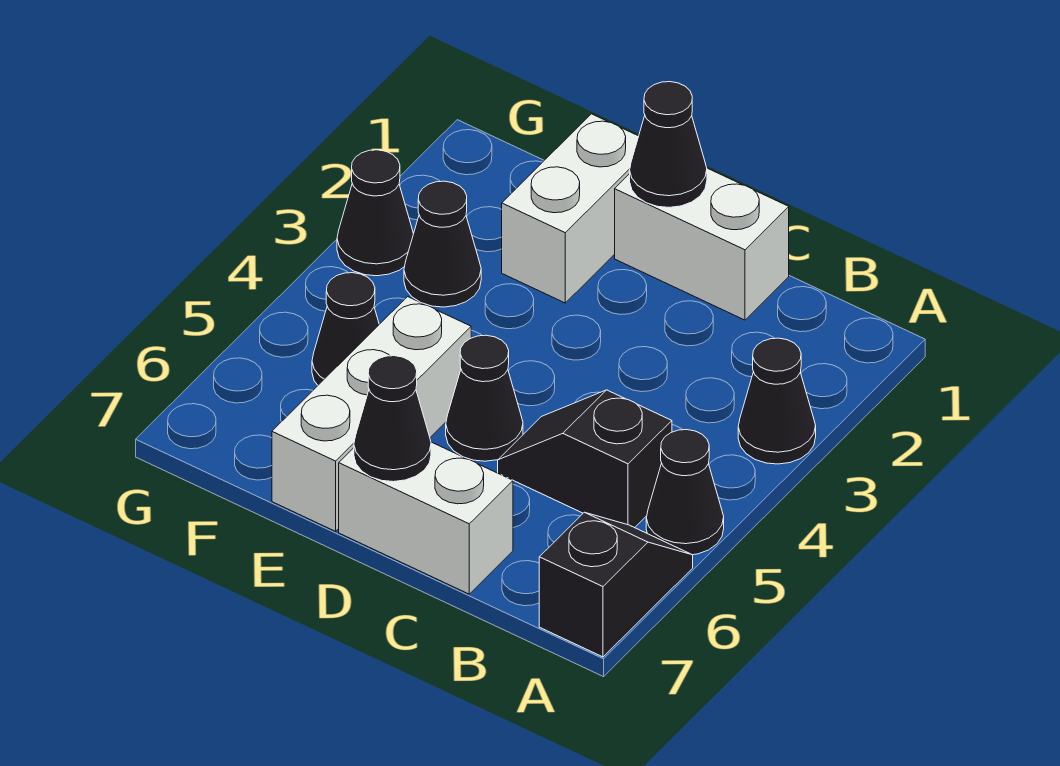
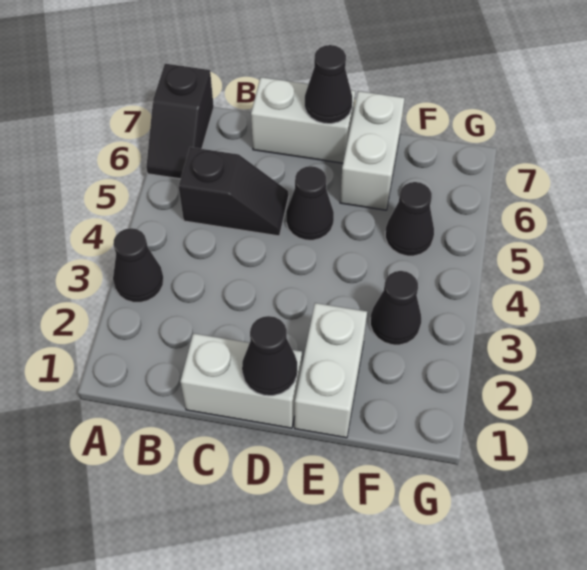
black cone A5 level 1 -> none
white brick E5:E7 level 1 -> white brick E6:E7 level 1
black cone G3 level 1 -> none

